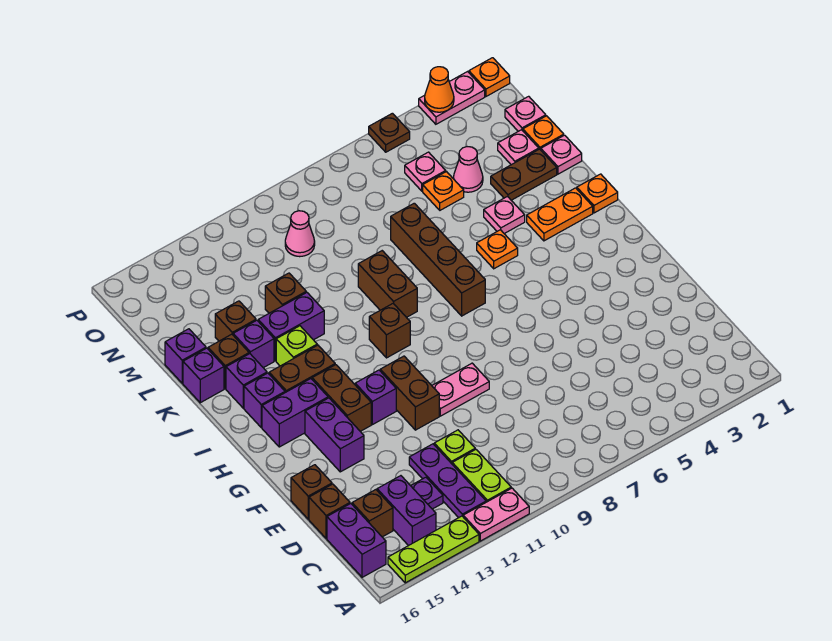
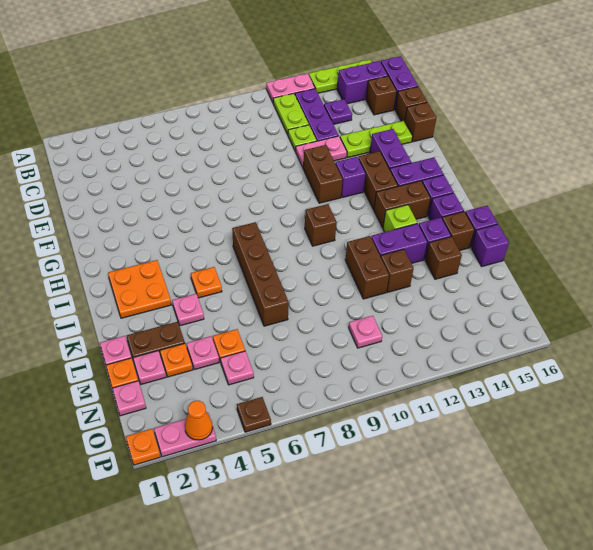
purple brick B14:C14 level 1 -> purple brick B14:B15 level 1
none -> lime plate E13:E15 level 1
pink plate F9:F10 level 1 -> pink plate E11:E12 level 1
orange plate J1 level 1 -> orange plate M3 level 1
orange plate J2:J3 level 1 -> orange plate I2:J3 level 1
brown brick J9:K9 level 1 -> brown brick K11:L11 level 1
pink cone M4 level 1 -> pink plate M4 level 1
pink cone N10 level 1 -> pink plate N10 level 1

